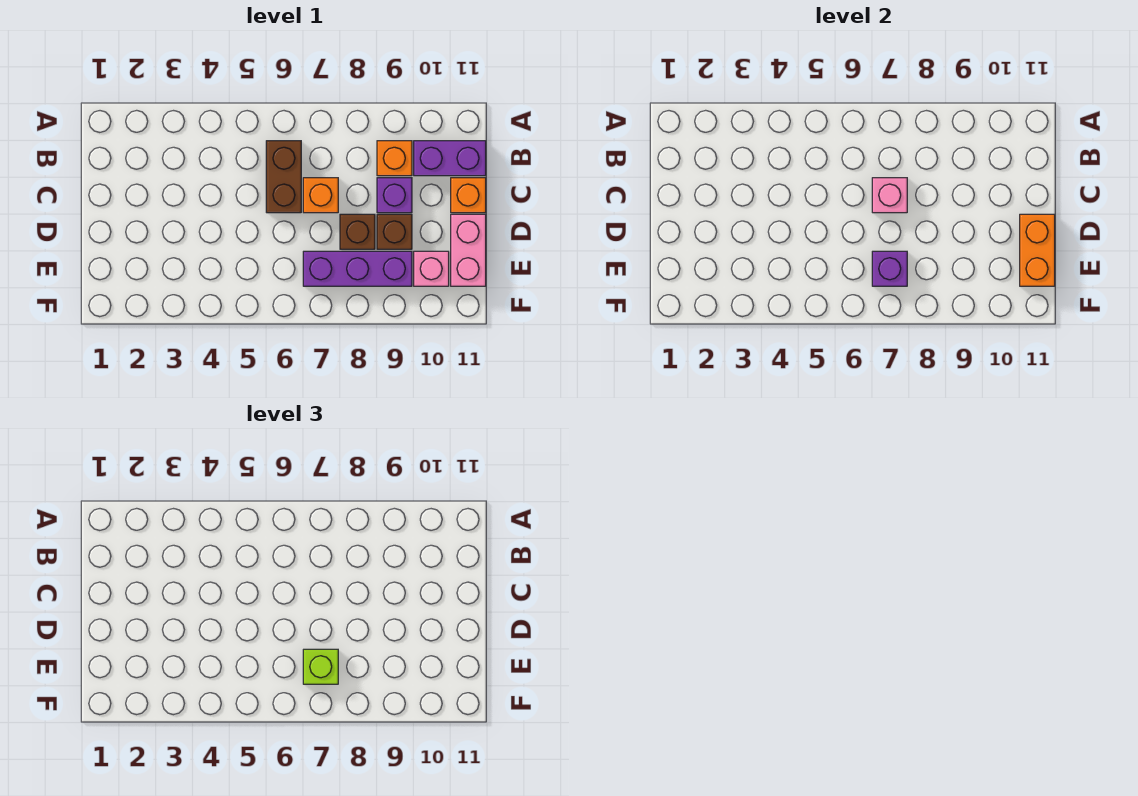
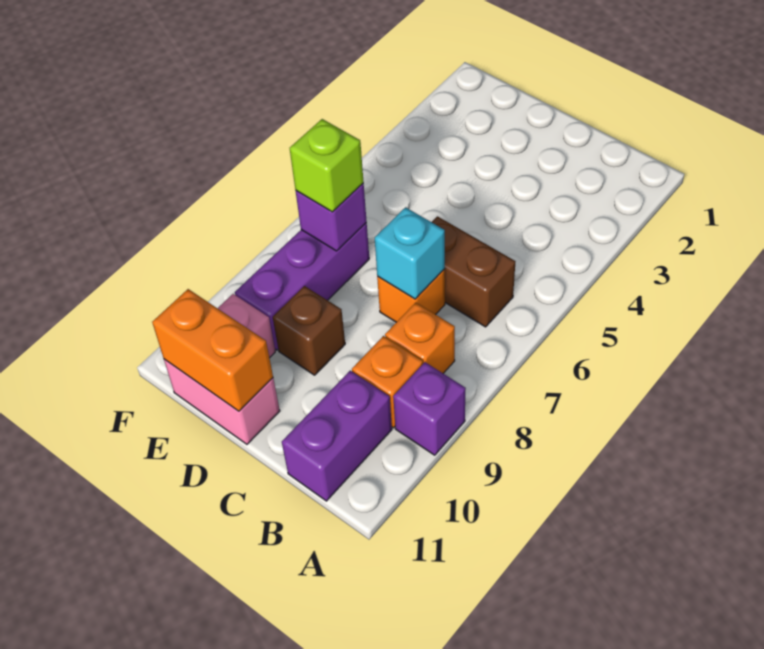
pink brick C7 level 2 -> cyan brick C7 level 2
purple brick C9 level 1 -> purple brick A9 level 1
orange brick C11 level 1 -> orange brick B8 level 1
brown brick D8 level 1 -> none

